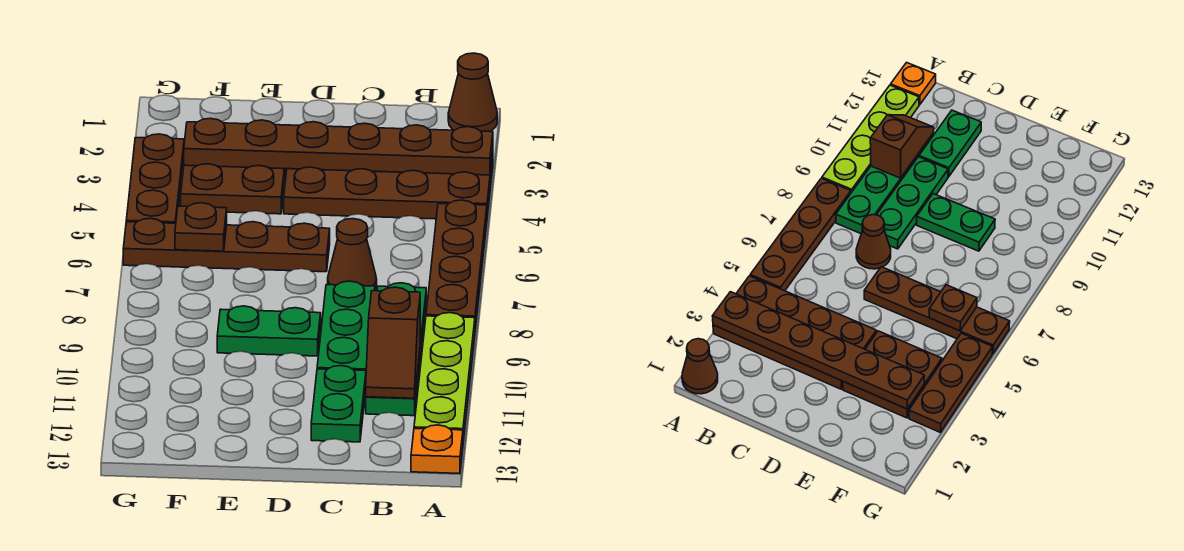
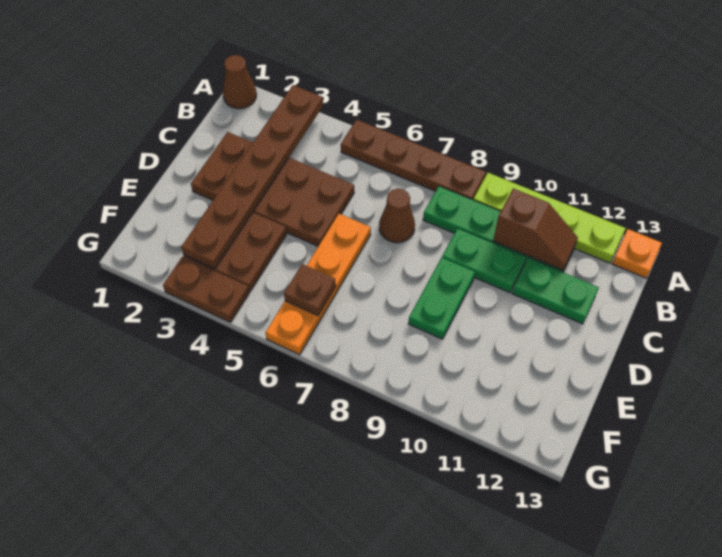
brown plate A3:D4 level 1 -> brown plate C2:D5 level 1
green plate C8:C10 level 1 -> green plate C9:C10 level 1
brown plate D6:G6 level 1 -> orange plate D6:G6 level 1
brown plate G3:G5 level 1 -> brown plate G3:G4 level 1

